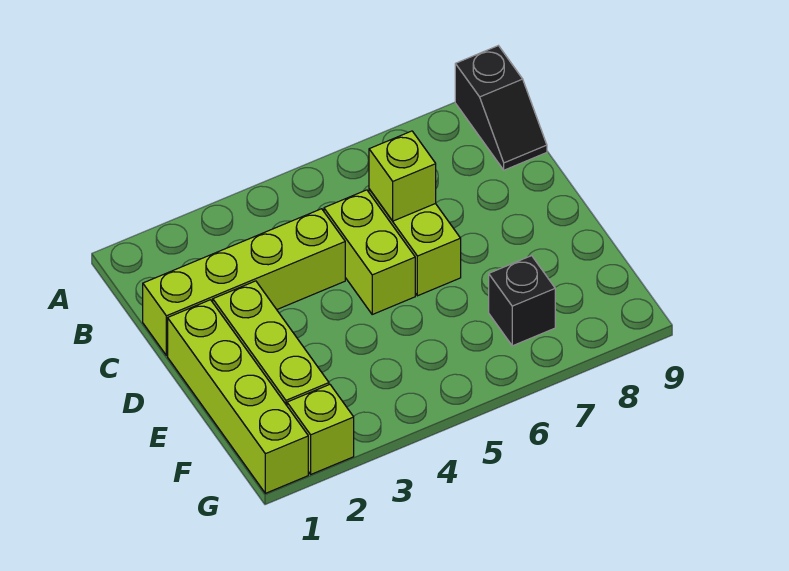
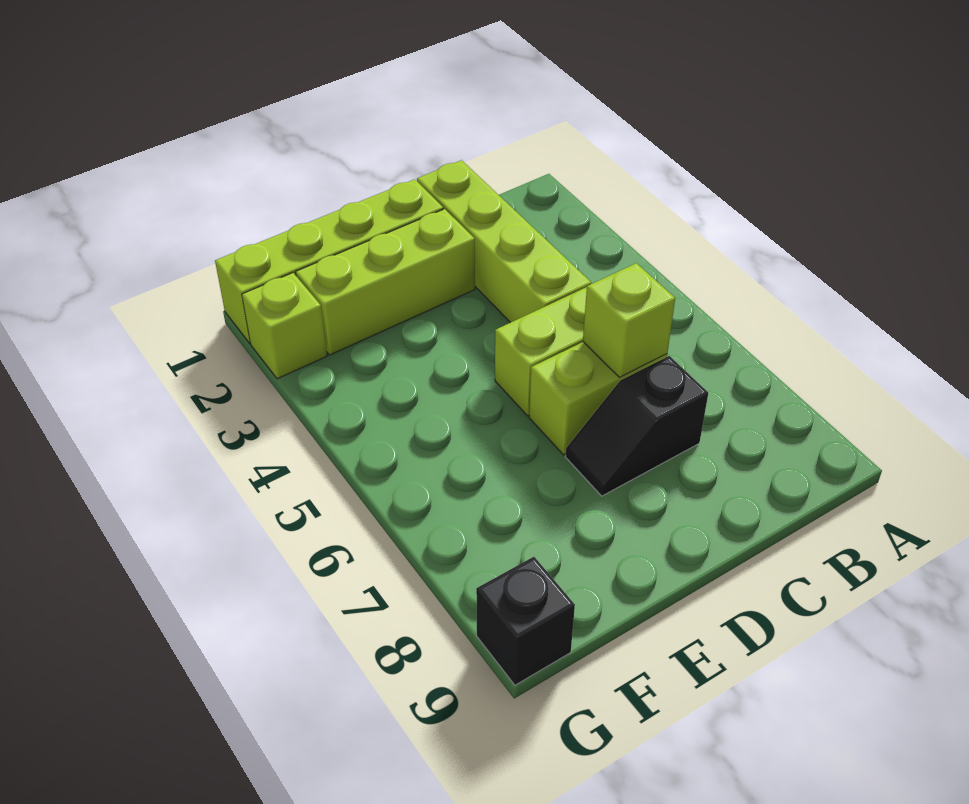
black slope A9:B9 level 1 top A -> black slope C7:D7 level 1 top C
black brick F7 level 1 -> black brick G9 level 1

